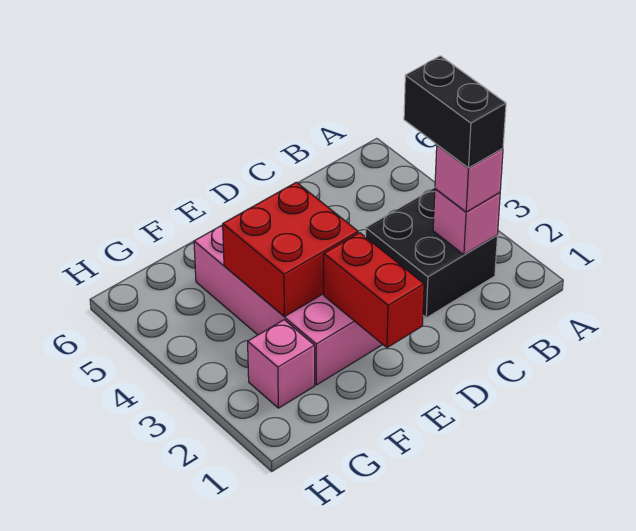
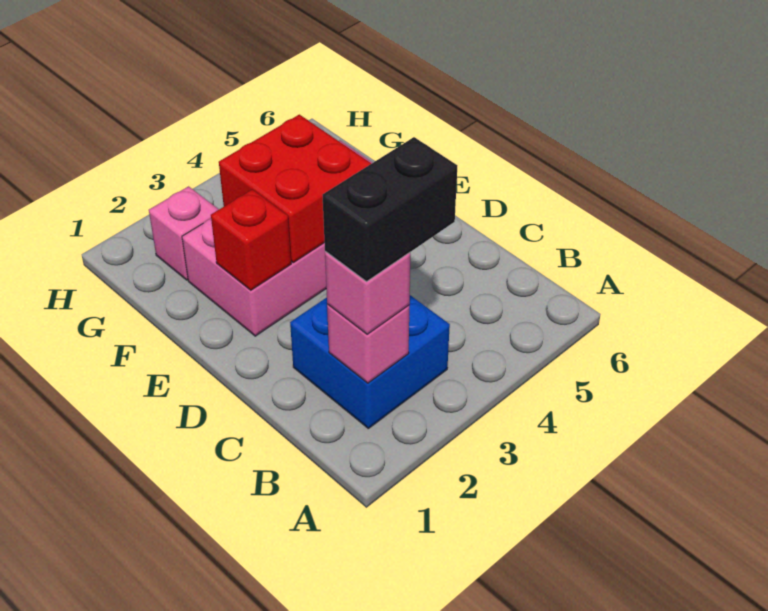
black brick B2:C3 level 1 -> blue brick B2:C3 level 1
red brick E1:E2 level 2 -> red brick E2 level 2

